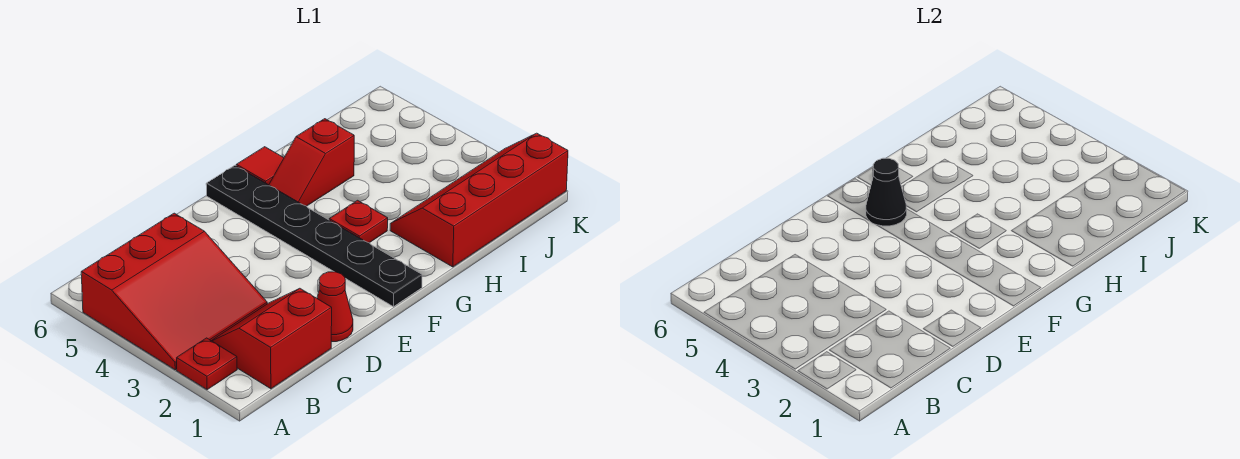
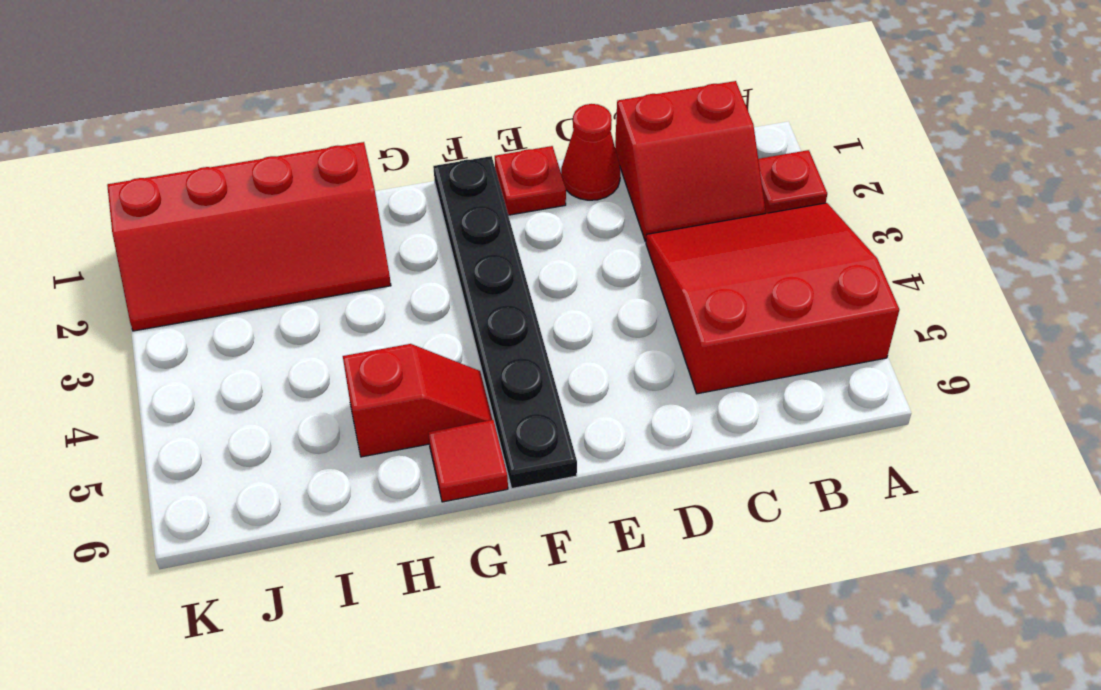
black cone F5 level 2 -> none
red plate G3 level 1 -> red plate E1 level 1

